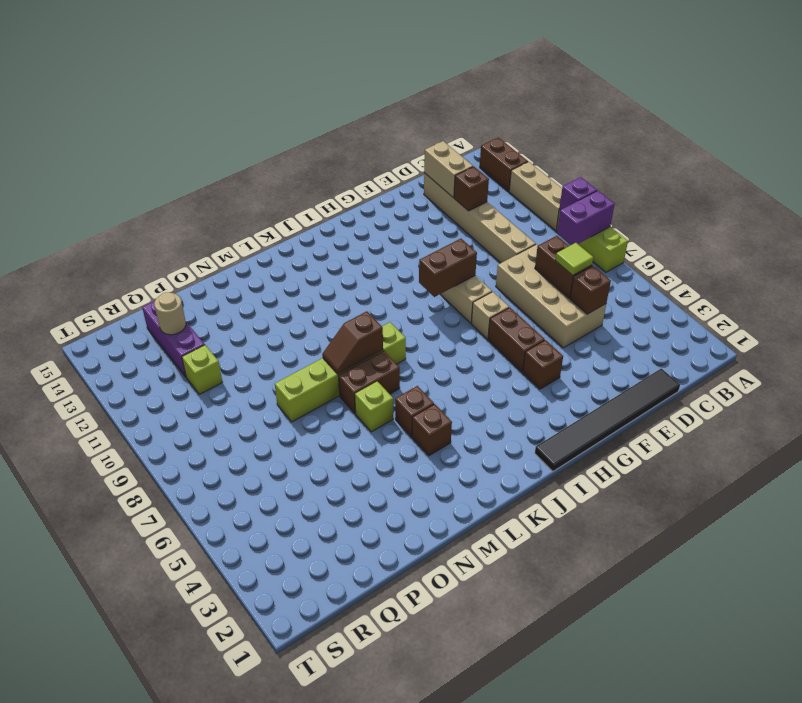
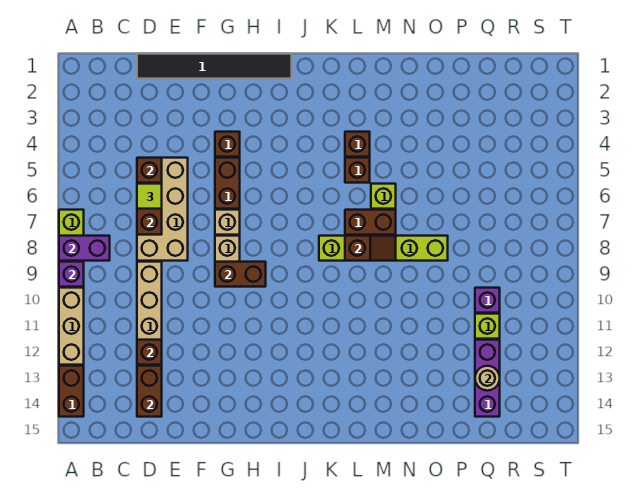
tan brick D13:D14 level 2 -> brown brick D13:D14 level 2
none -> purple brick Q10 level 1

